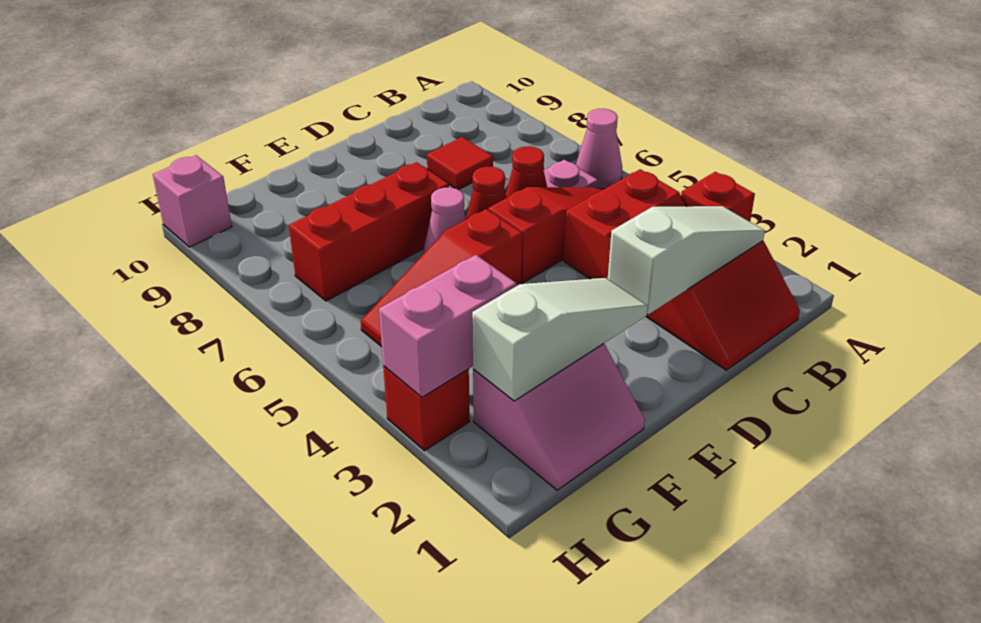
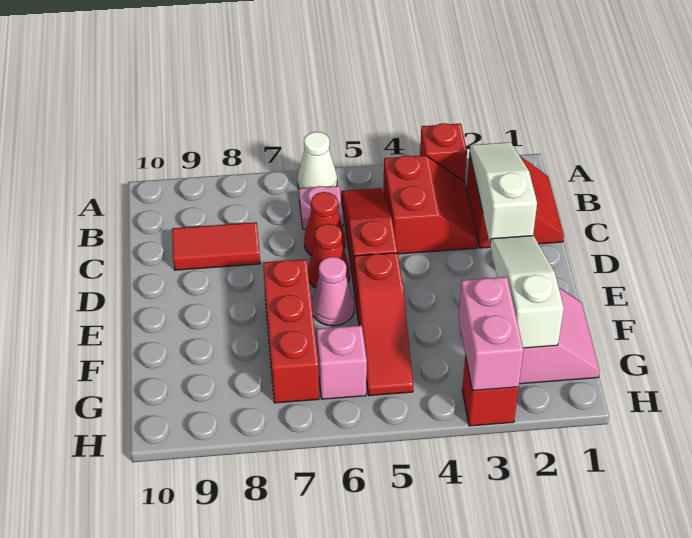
pink cone A6 level 1 -> white cone A6 level 1
red tile C8 level 1 -> red tile C8:C9 level 1
pink brick H10 level 1 -> pink brick G6 level 1

